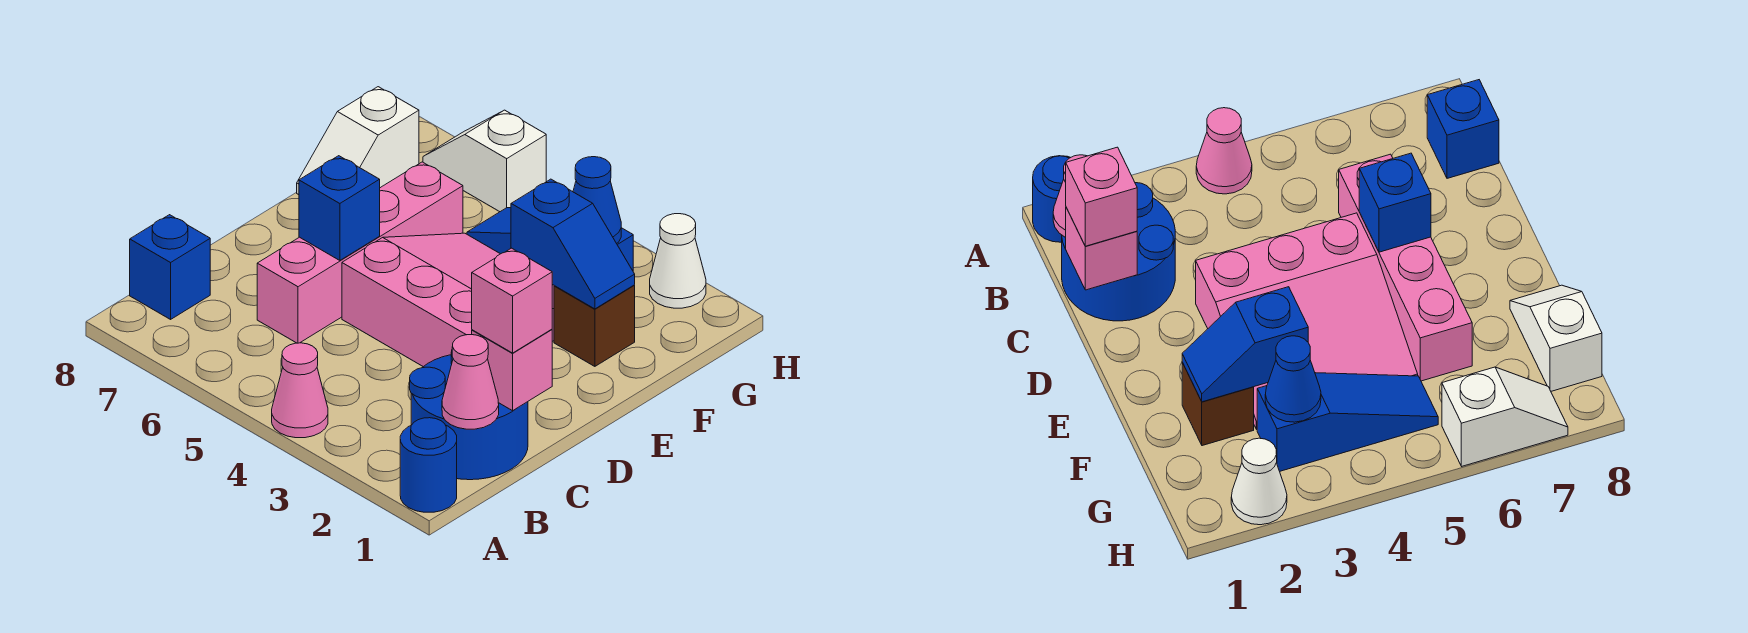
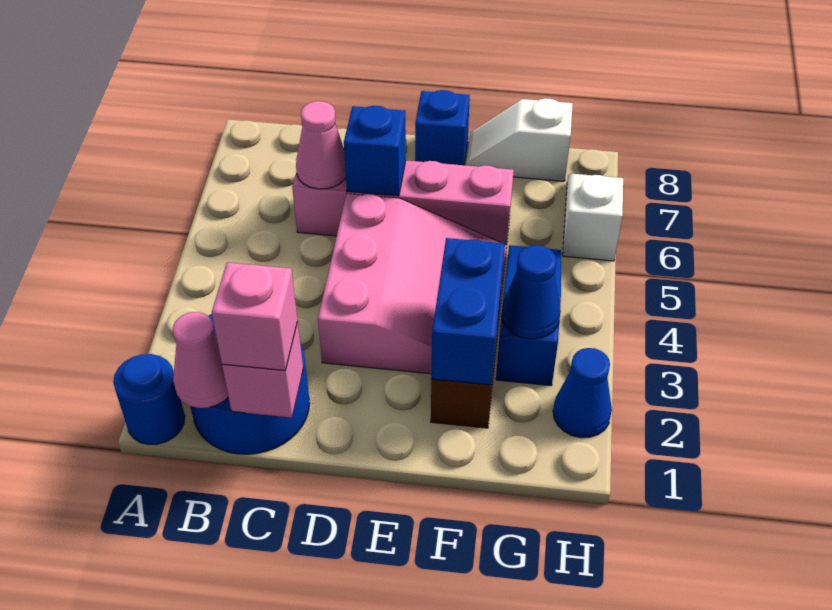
pink cone A4 level 1 -> pink cone C6 level 2
blue brick B8 level 1 -> blue brick E8 level 1
blue slope F2:F3 level 2 top 3 -> blue brick F2:F3 level 2
white cone H2 level 1 -> blue cone H2 level 1

